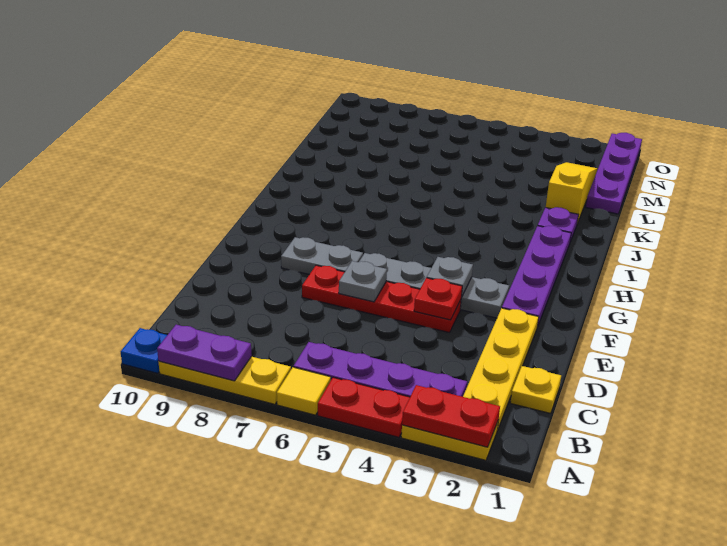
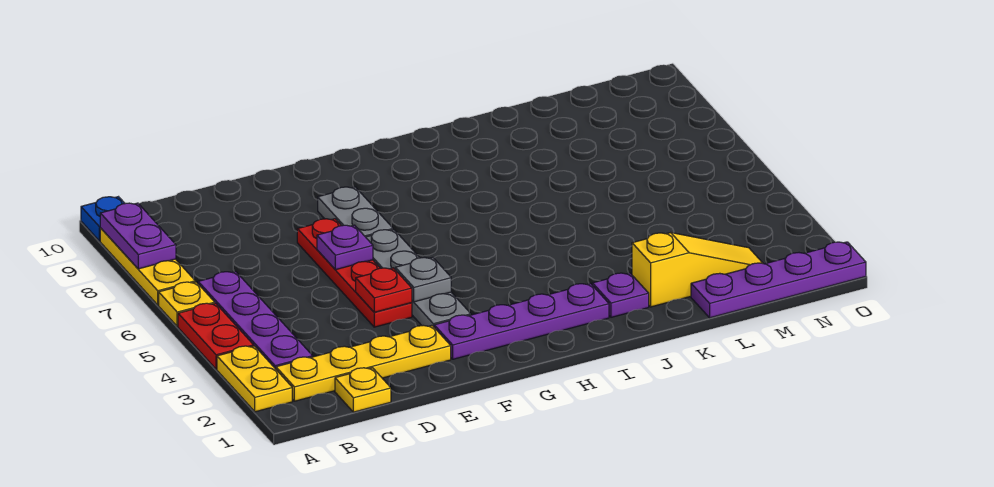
red plate A2:A3 level 2 -> none
yellow tile A6 level 1 -> yellow plate A6 level 1
grey plate E6 level 2 -> purple plate E6 level 2

